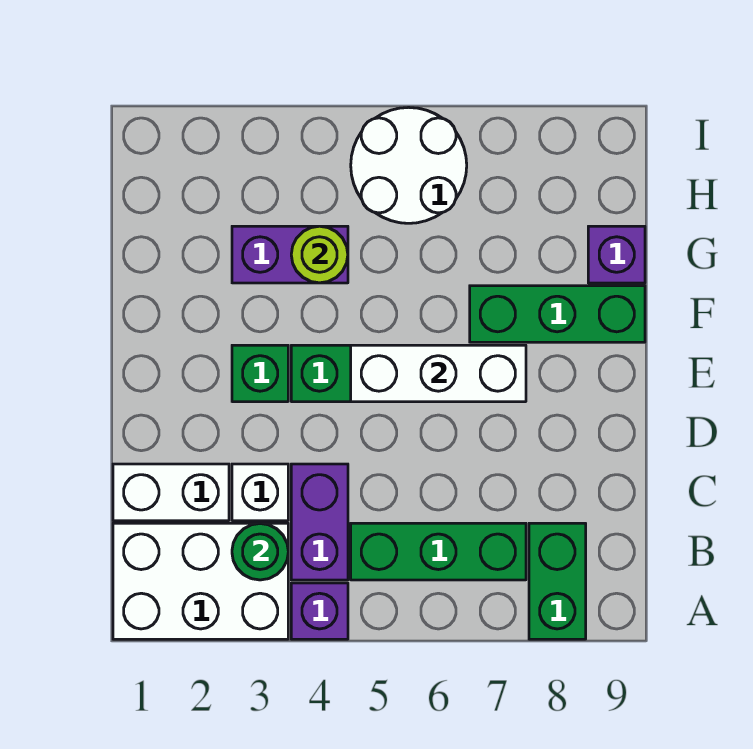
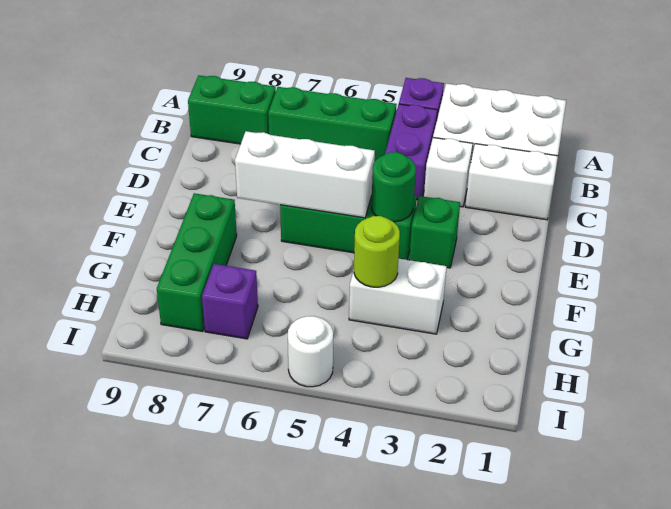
green brick A8:B8 level 1 -> green brick B8:B9 level 1
green round brick B3 level 2 -> green round brick E4 level 2
green brick F7:F9 level 1 -> green brick F8:H8 level 1
purple brick G3:G4 level 1 -> white brick G3:G4 level 1
purple brick G9 level 1 -> purple brick H7 level 1
white round brick H5:I6 level 1 -> white round brick I5 level 1

